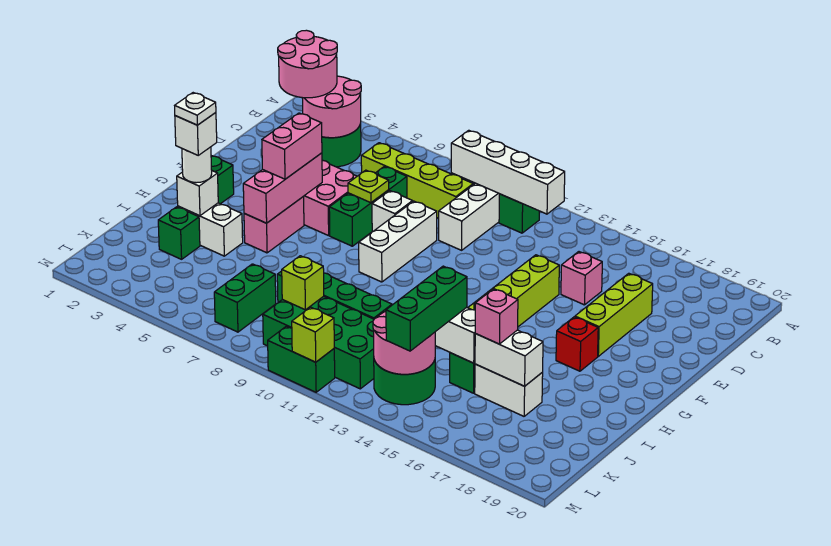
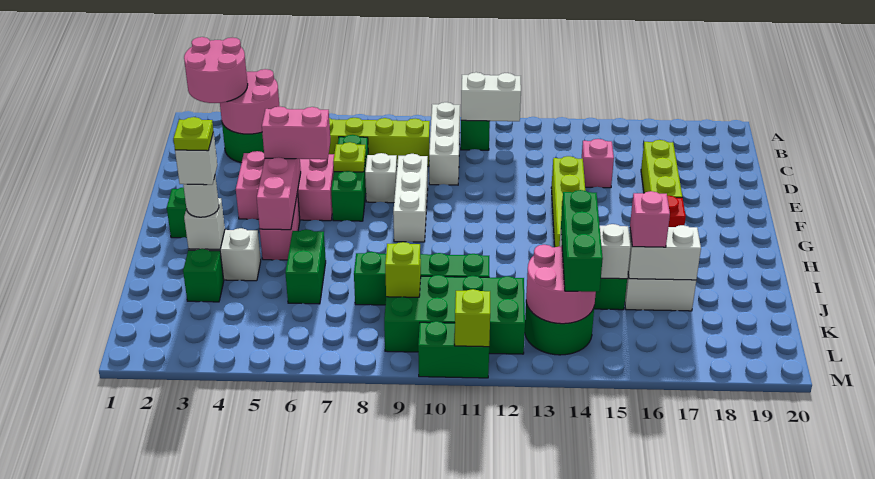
white brick B9:B12 level 2 -> white brick B11:B12 level 2
pink brick F5:G5 level 3 -> pink brick F5:F6 level 3
white plate I3 level 5 -> lime plate I3 level 5
green brick K7:L7 level 1 -> green brick I6:J6 level 1

